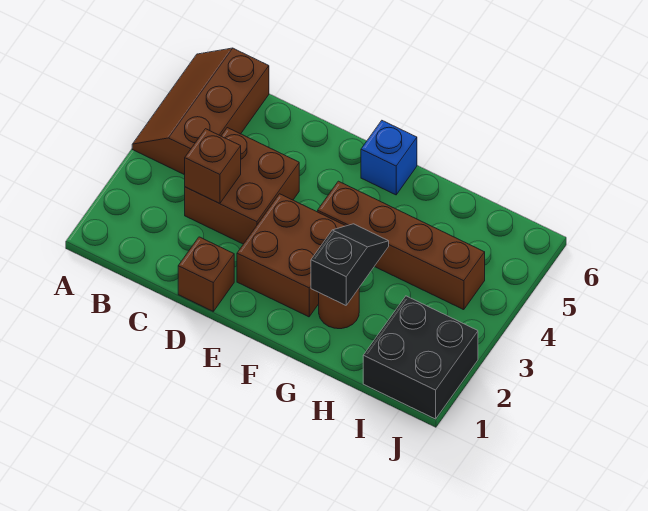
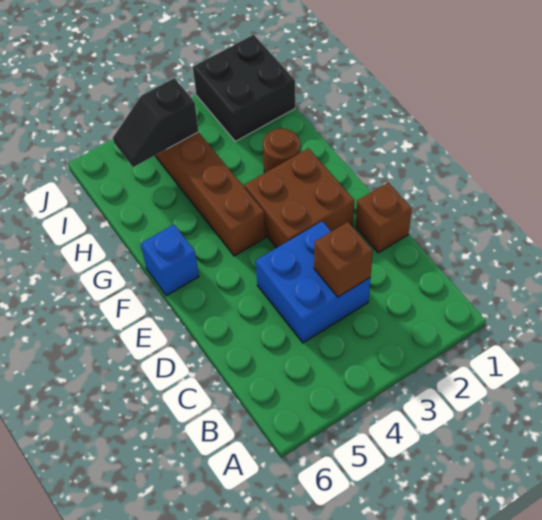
brown slope A4:B6 level 1 top B -> none
brown brick C3:D4 level 1 -> blue brick C3:D4 level 1
black slope G2:G3 level 2 top 2 -> black slope I4:I5 level 2 top 4

